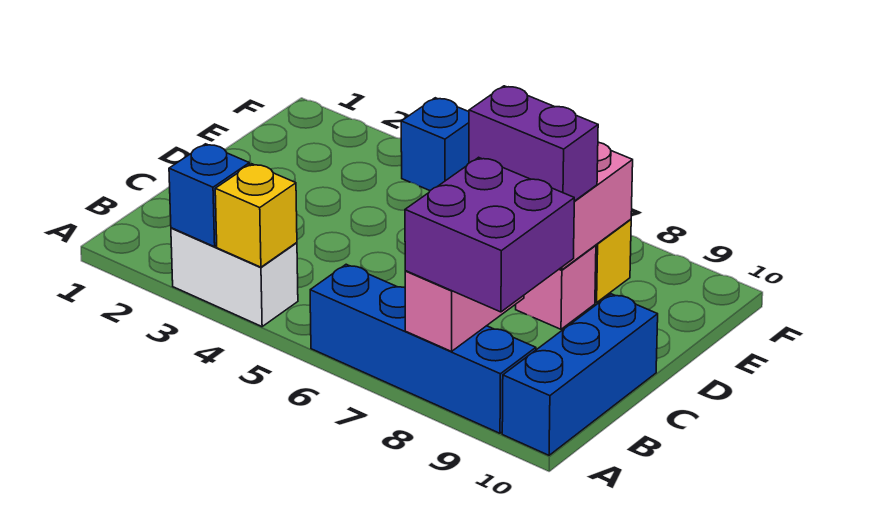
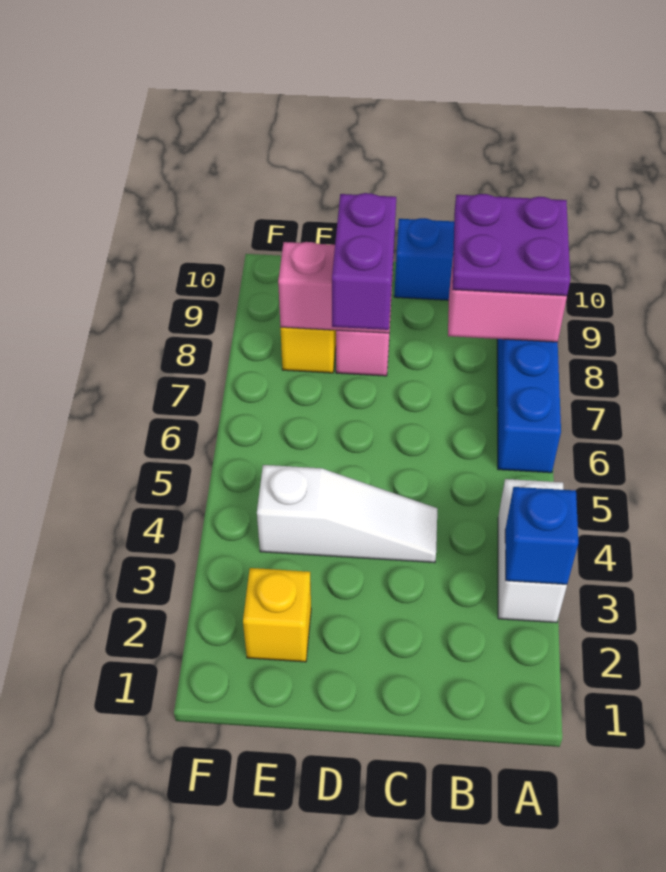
yellow brick A4 level 2 -> yellow brick E2 level 1
purple brick A8:B9 level 3 -> purple plate A8:B9 level 3
none -> white slope C4:E4 level 1 top E
blue brick F4 level 1 -> none

